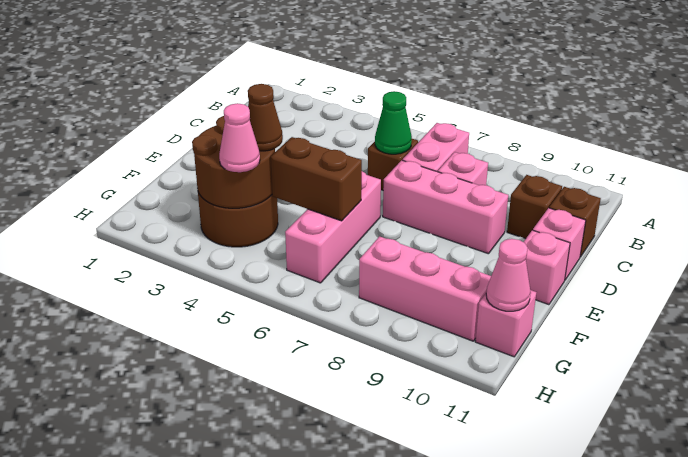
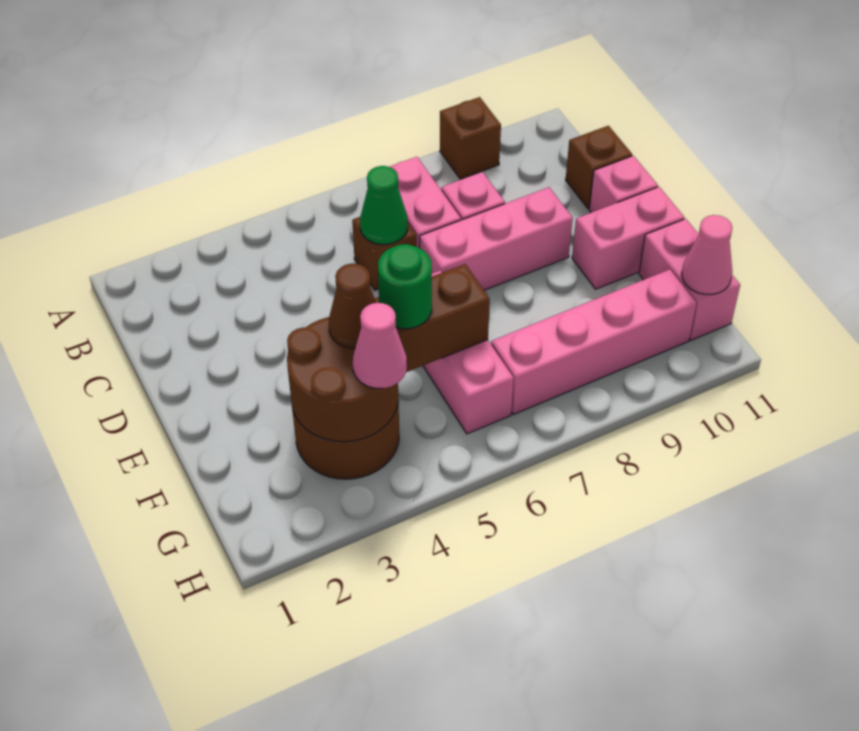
brown brick C10 level 1 -> brown brick A9 level 1
pink brick E11 level 1 -> pink brick E10:E11 level 1
none -> green round brick F5 level 3
pink brick G8:G10 level 1 -> pink brick G7:G10 level 1
pink brick G11 level 1 -> pink brick F11:G11 level 1

